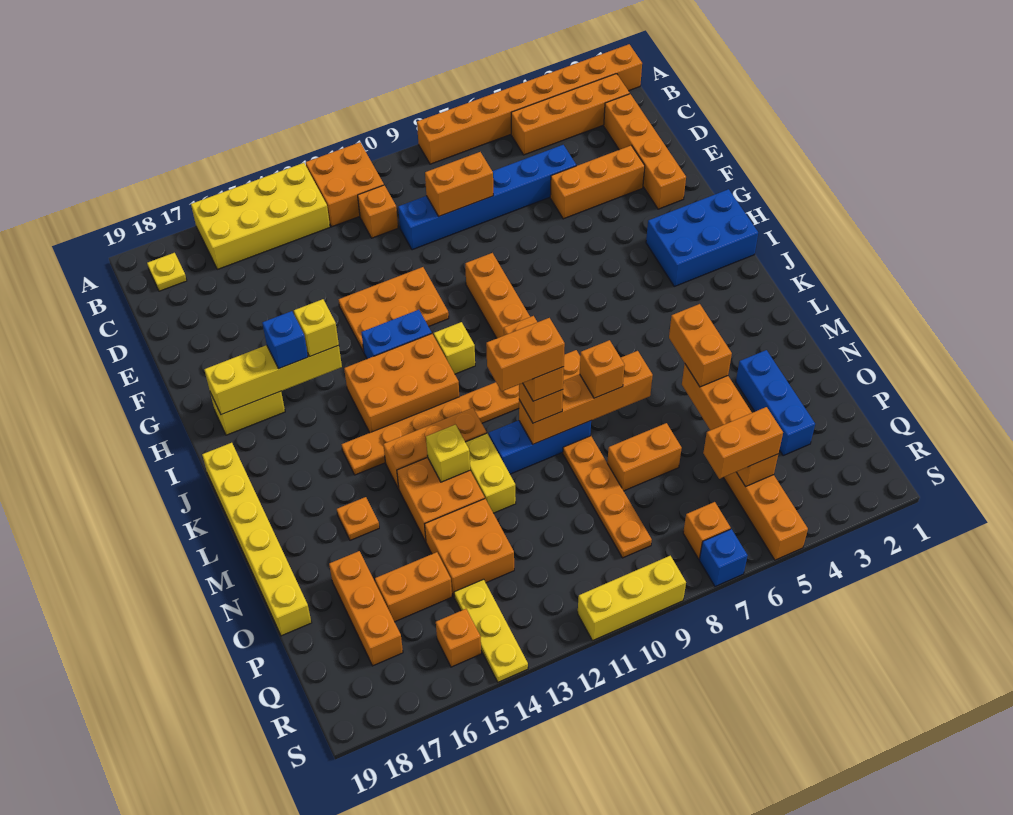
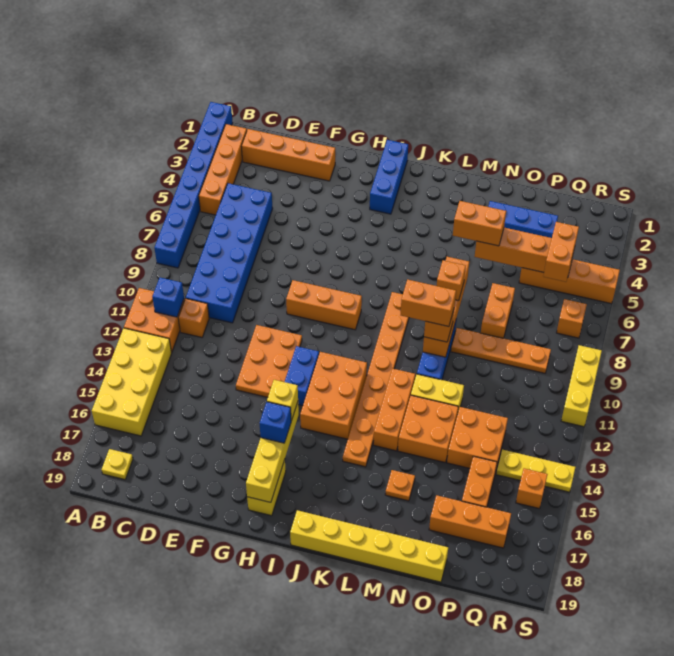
orange brick A1:A8 level 1 -> blue brick A1:A8 level 1
blue brick D5:D10 level 1 -> blue brick C5:D10 level 1
orange brick D8:D9 level 2 -> none
orange brick E3:E5 level 1 -> none
blue brick H1:I3 level 1 -> blue brick I1:I3 level 1
yellow brick I11 level 1 -> none
orange brick M10:M11 level 5 -> none
yellow brick M13 level 2 -> none
blue brick S7 level 1 -> blue brick B11 level 2

